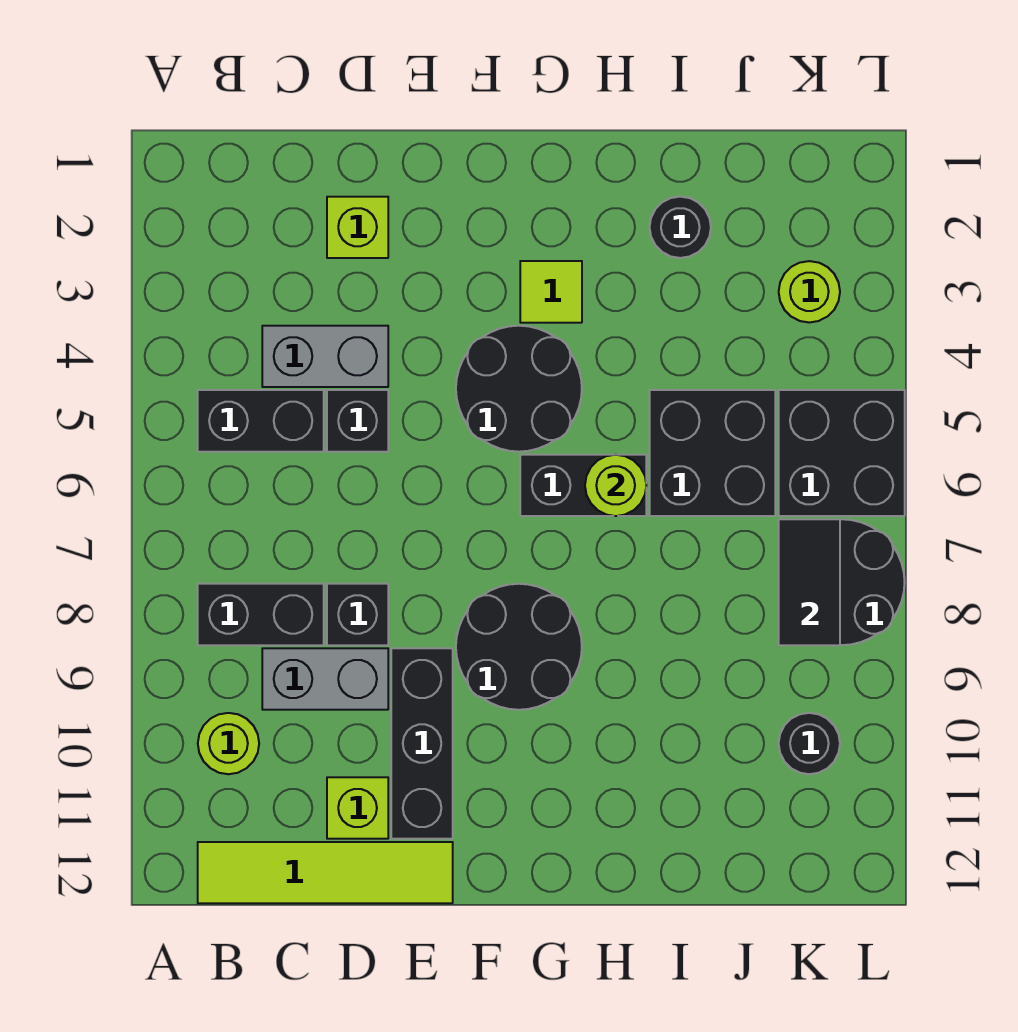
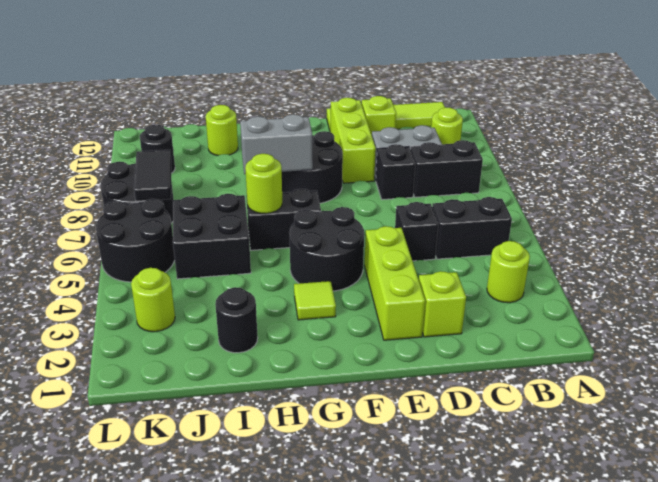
none -> lime round brick B3 level 1
grey brick C4:D4 level 1 -> grey brick G8:H8 level 2
none -> lime brick E2:E4 level 1
black brick E9:E11 level 1 -> lime brick E9:E11 level 1
none -> lime round brick I11 level 1
black brick K5:L6 level 1 -> black round brick K5:L6 level 1

